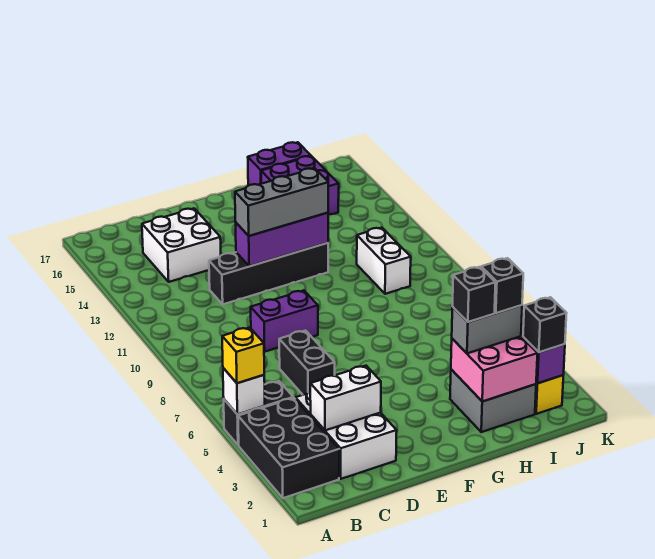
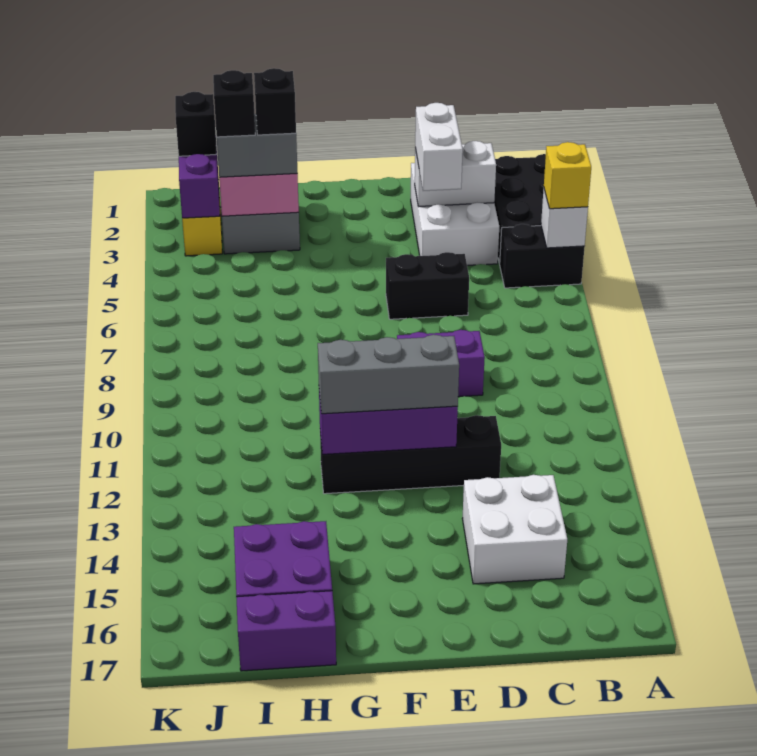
black brick D6:D7 level 1 -> black brick D6:E6 level 1
white brick I10:I11 level 1 -> white brick D3:D4 level 3

